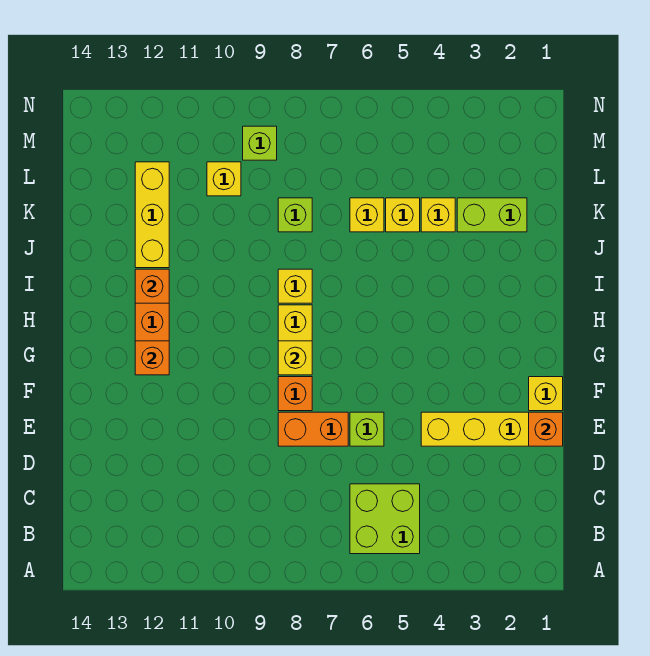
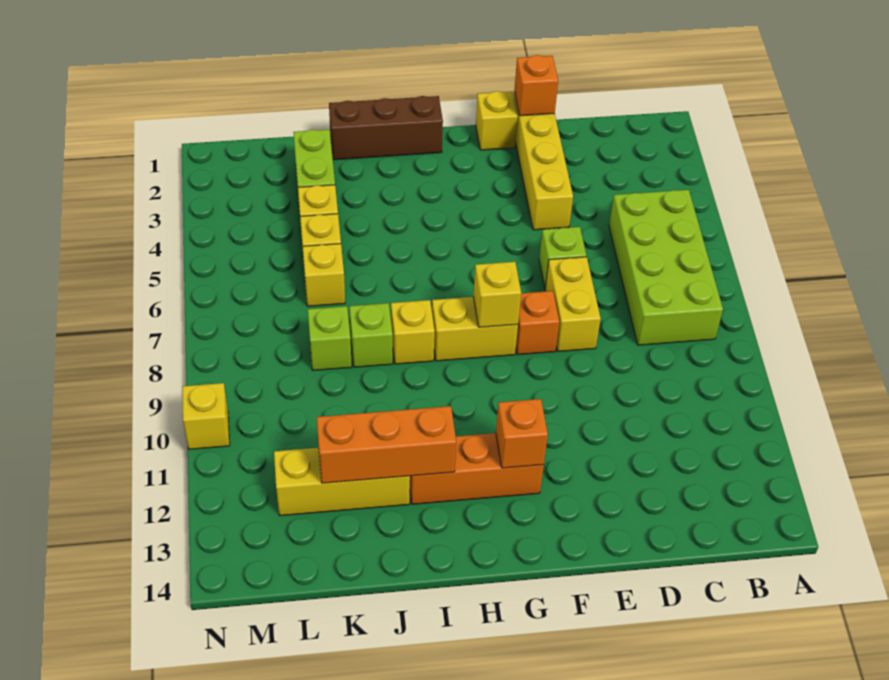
lime brick B5:C6 level 1 -> lime brick B5:C8 level 1
orange brick E7:E8 level 1 -> yellow brick E7:E8 level 1
none -> brown brick H1:J1 level 1
orange brick I12 level 2 -> orange brick I12:K12 level 2
yellow brick L10 level 1 -> yellow brick N10 level 1
lime brick M9 level 1 -> lime brick J8 level 1

